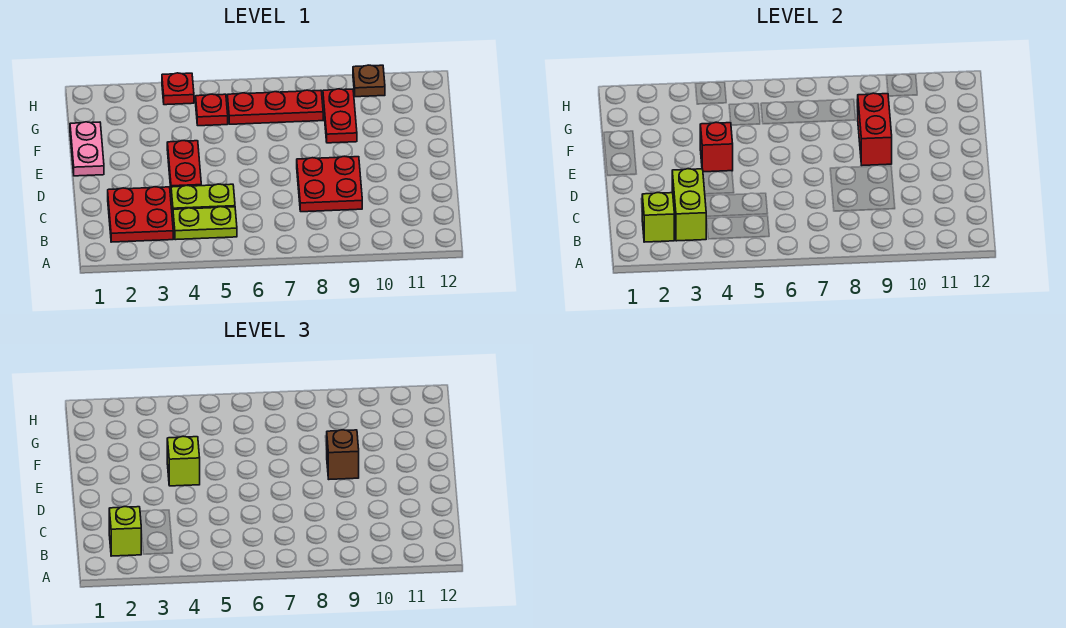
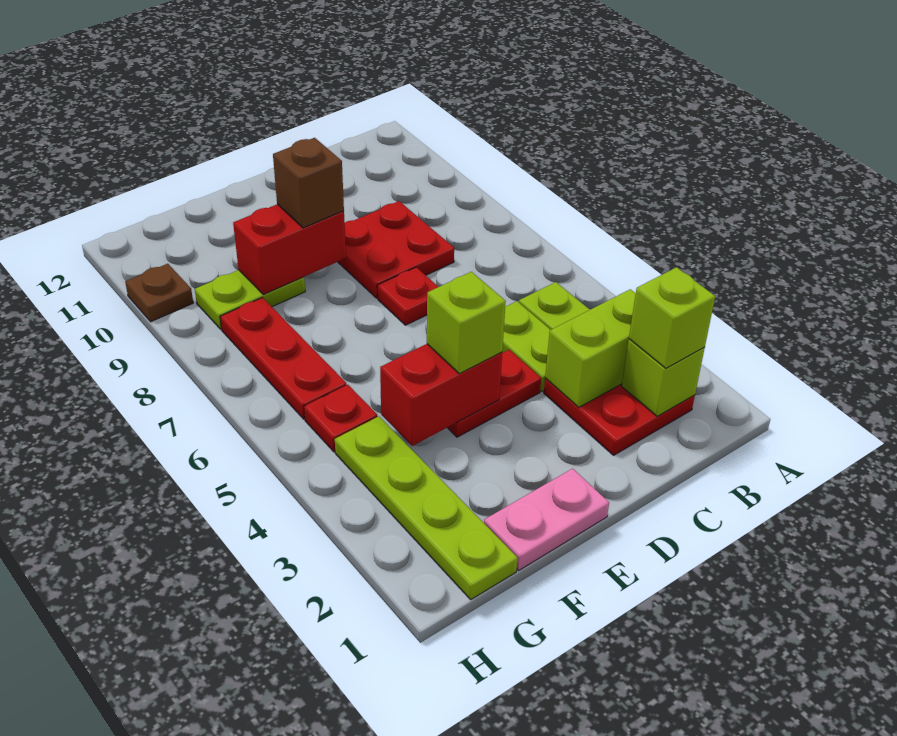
red brick E4 level 2 -> red brick E4:F4 level 2
red plate F9:G9 level 1 -> lime plate F9:G9 level 1
none -> lime plate G1:G4 level 1
red plate H4 level 1 -> red plate D7 level 1

